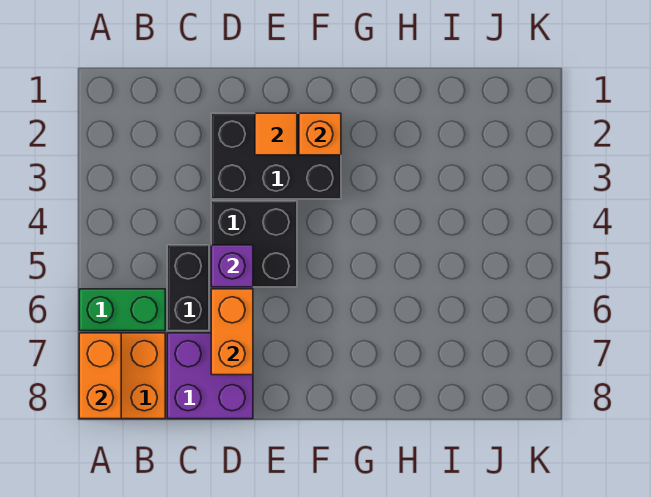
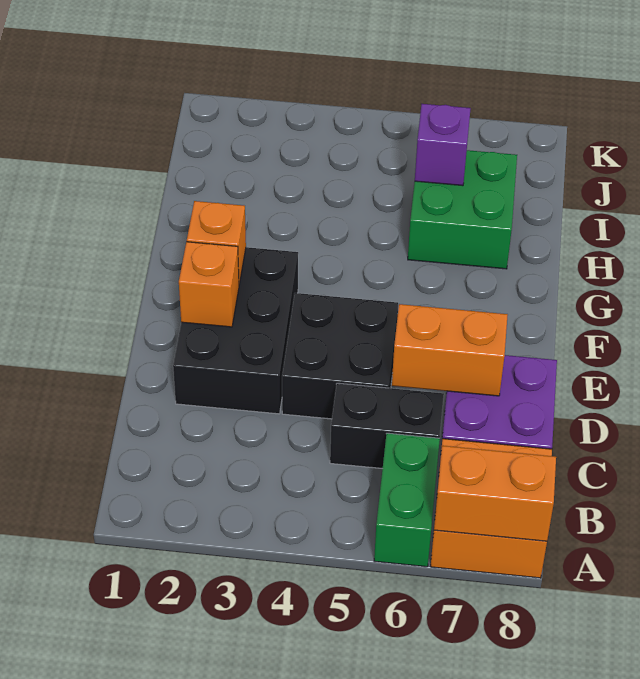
purple brick D5 level 2 -> purple brick I6 level 2
orange tile E2 level 2 -> orange brick E2 level 2
none -> green brick H6:I7 level 1

